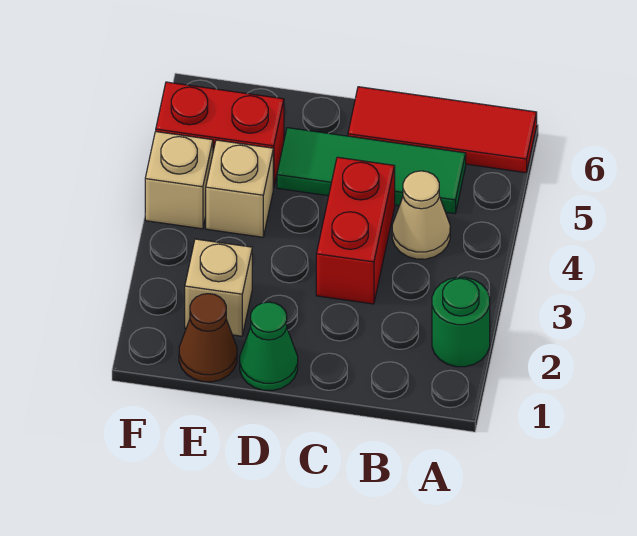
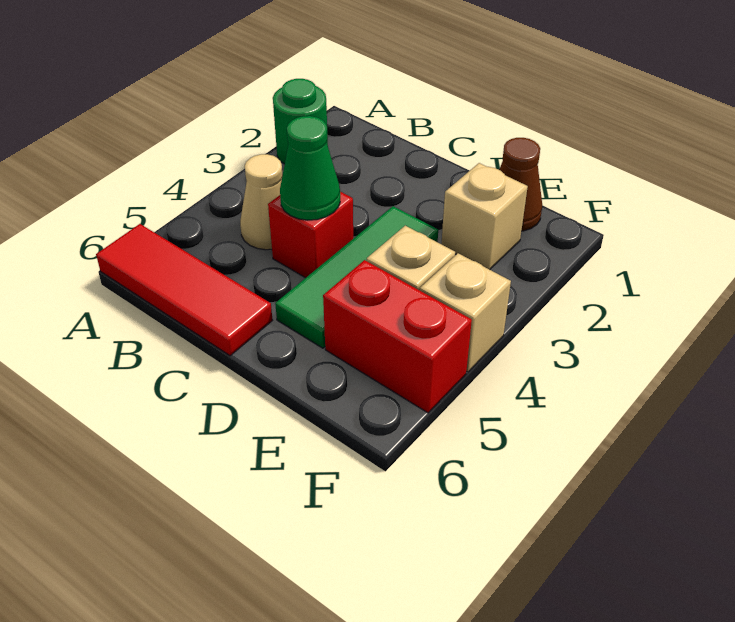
green tile B5:D5 level 1 -> green tile D3:D5 level 1
red brick C3:C4 level 1 -> red brick C4 level 1
green cone D1 level 1 -> green cone C4 level 2

